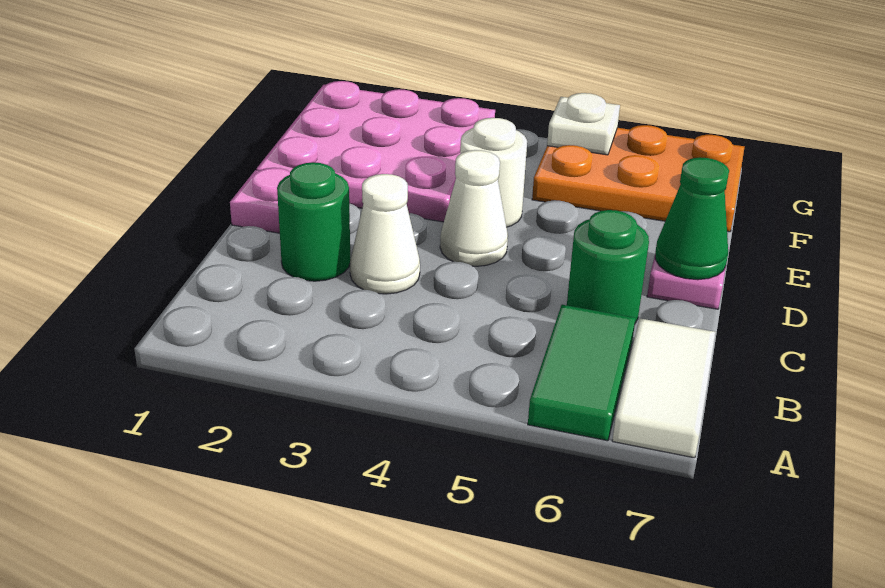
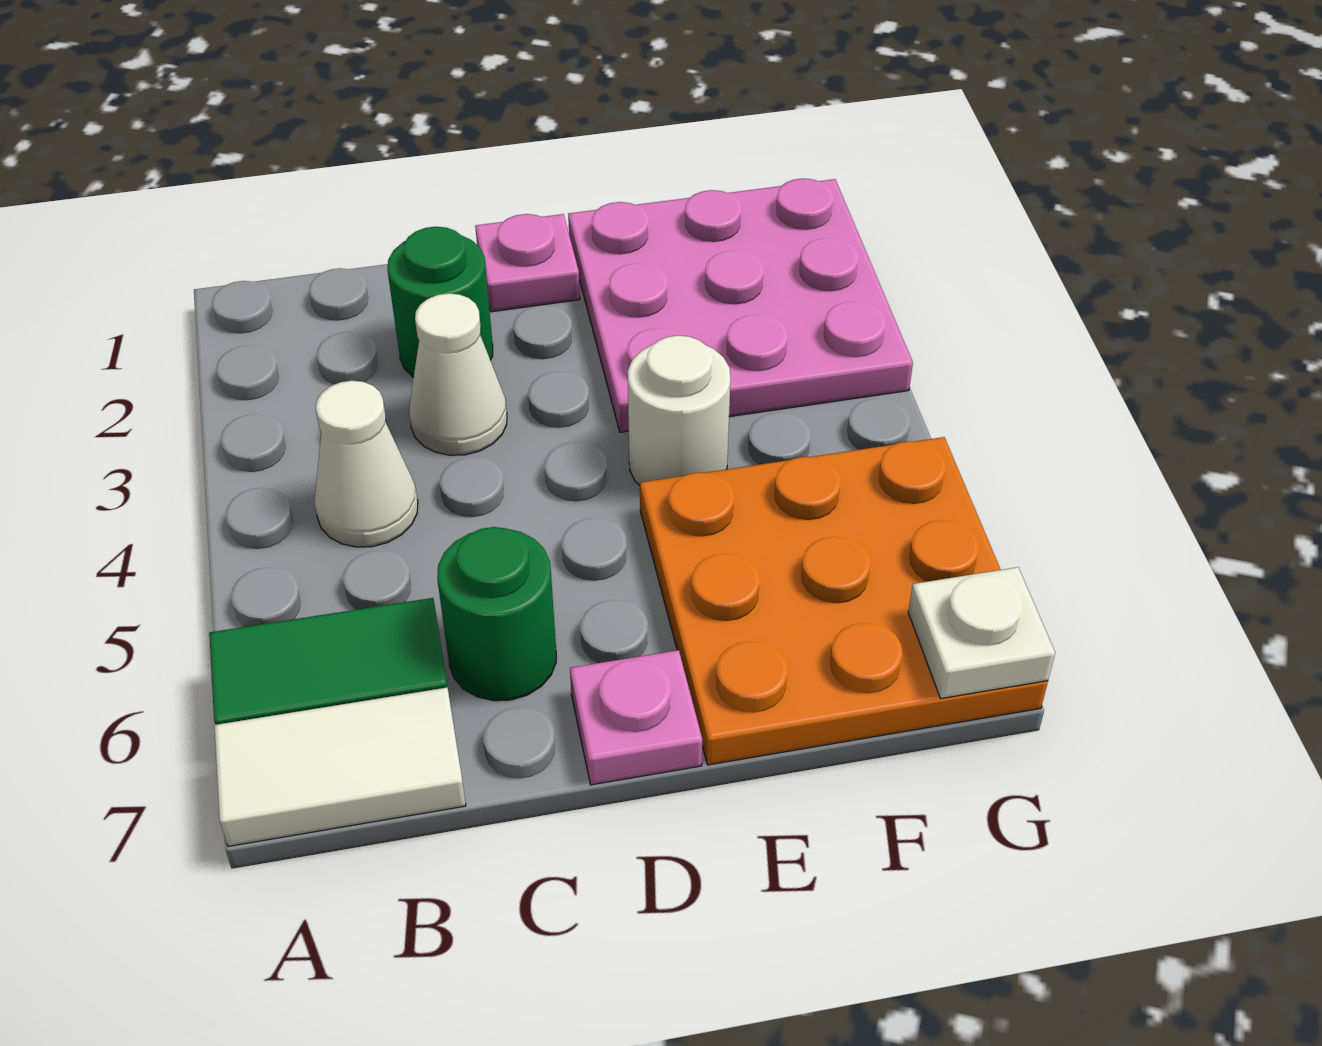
white cone D4 level 1 -> white cone B4 level 1
green cone D7 level 2 -> none
orange plate F5:G7 level 1 -> orange plate E5:G7 level 1
white plate G5 level 2 -> white plate G7 level 2

